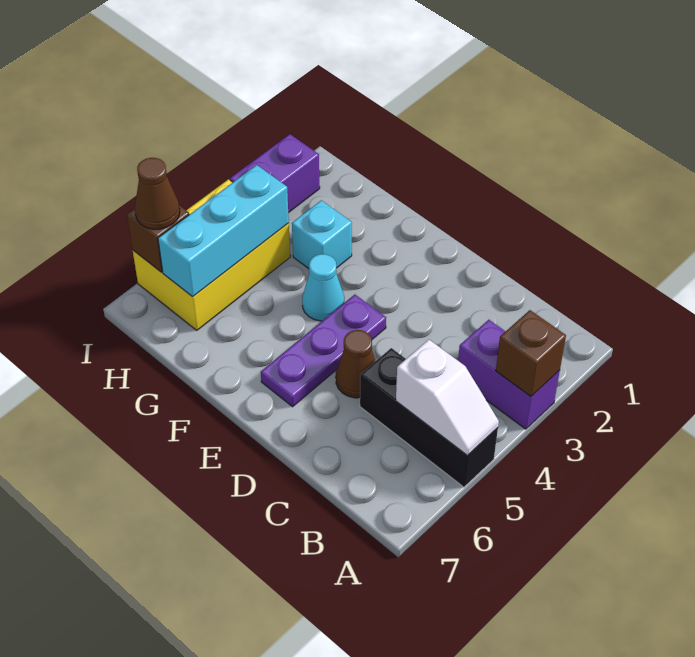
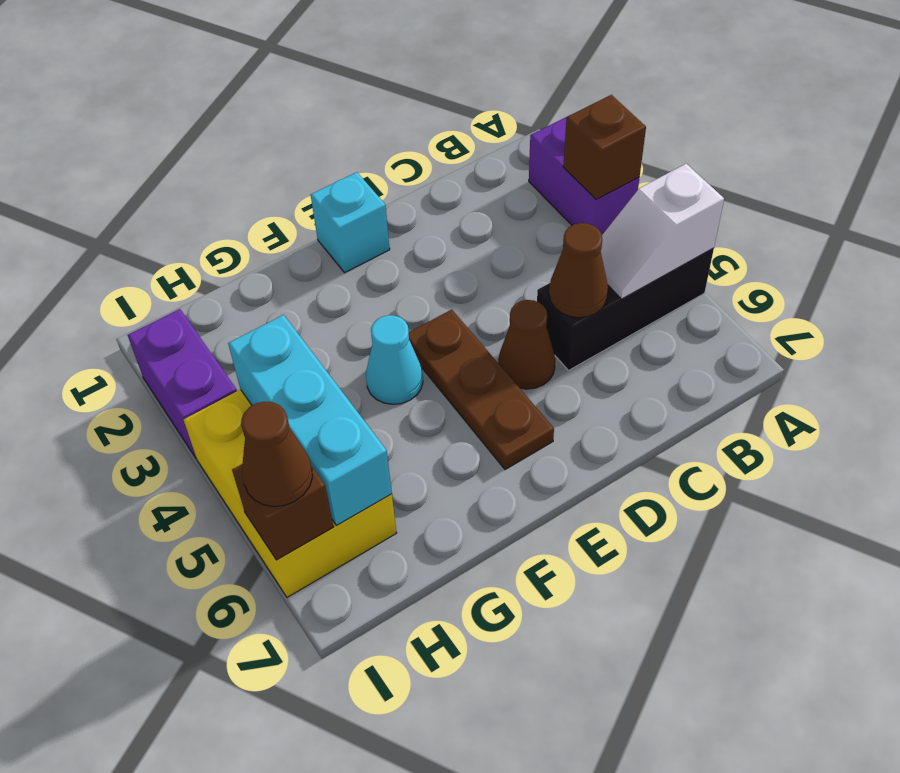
purple brick A3:B3 level 1 -> purple brick A2:A3 level 1
white slope A5:B5 level 2 top B -> white slope A5:B5 level 2 top A
none -> brown cone C5 level 2
purple plate E4:E6 level 1 -> brown plate E4:E6 level 1
cyan brick G3 level 1 -> cyan brick E1 level 1

